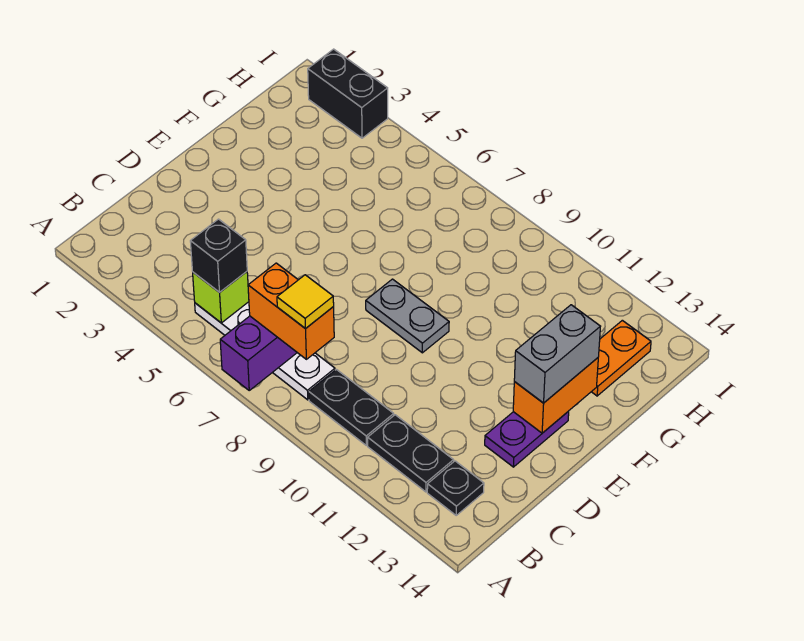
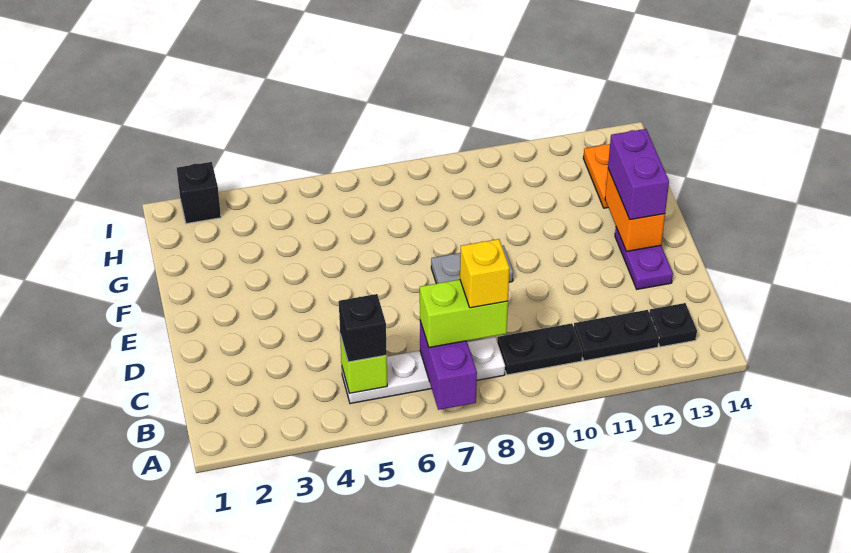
orange brick B7:B8 level 3 -> lime brick B7:B8 level 3
yellow tile B8 level 4 -> yellow brick B8 level 4
grey brick E13:F13 level 3 -> purple brick E13:F13 level 3
black brick I2:I3 level 1 -> black brick I2 level 1

